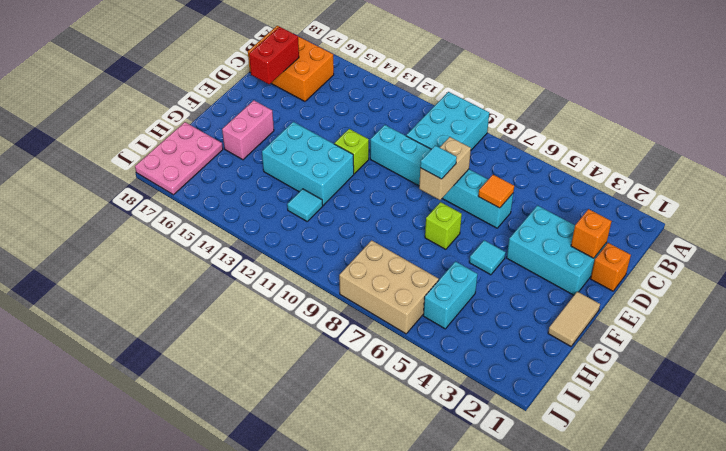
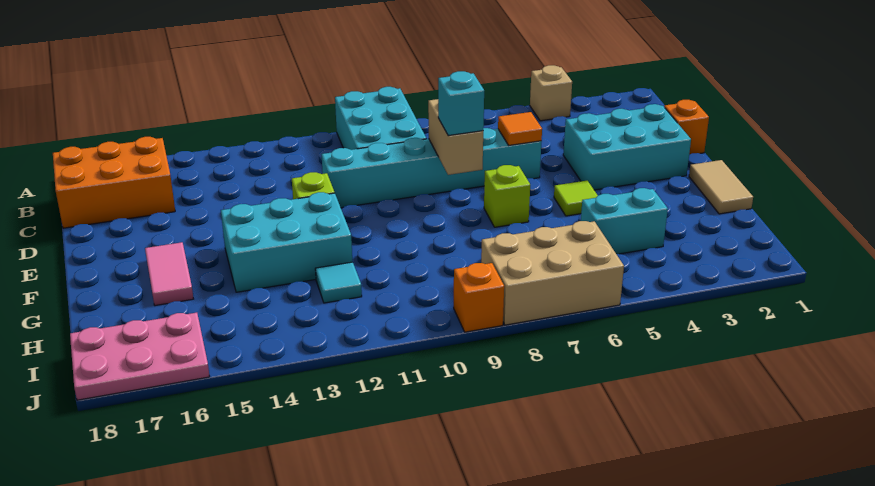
none -> tan brick A4 level 1
red brick C17:D17 level 2 -> none
orange brick D2 level 2 -> orange brick J9 level 1
cyan tile E8 level 3 -> cyan brick E8 level 3
cyan tile F5 level 1 -> lime tile F5 level 1
pink brick F16:G16 level 1 -> pink tile F16:G16 level 1
cyan brick H5:I5 level 1 -> cyan brick H4:H5 level 1
pink plate H17:J18 level 1 -> pink plate I16:J18 level 1

